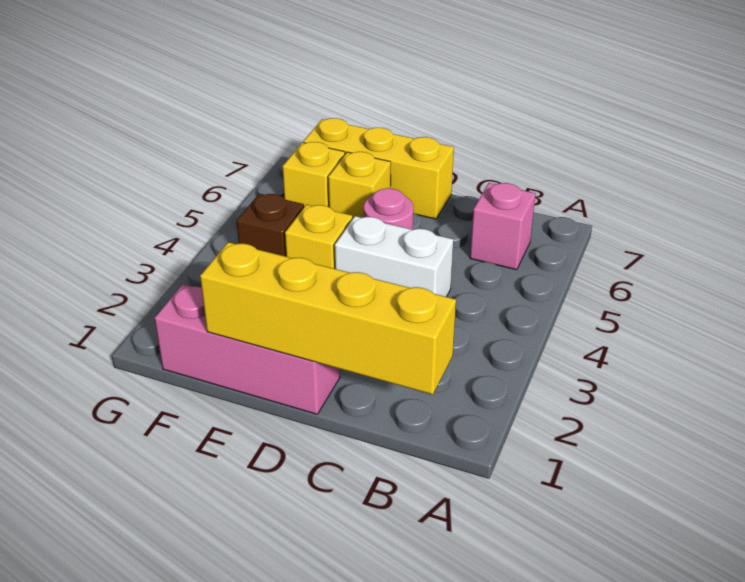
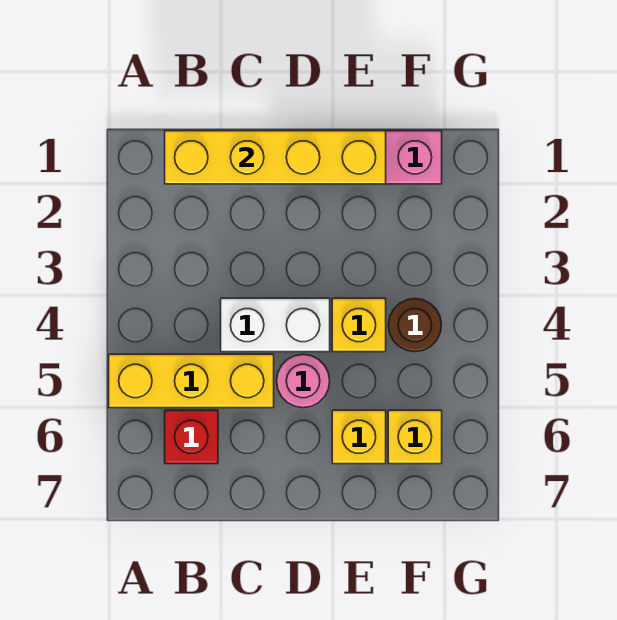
pink brick B6 level 1 -> red brick B6 level 1
yellow brick D7:F7 level 1 -> yellow brick A5:C5 level 1
brown brick F4 level 1 -> brown round brick F4 level 1

